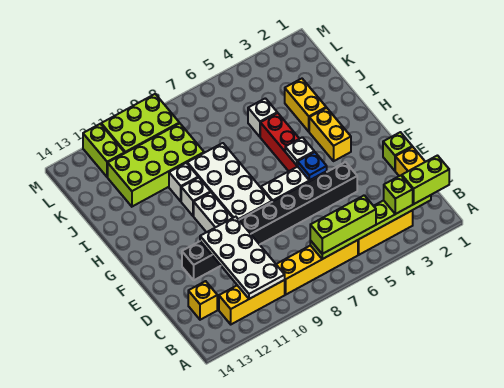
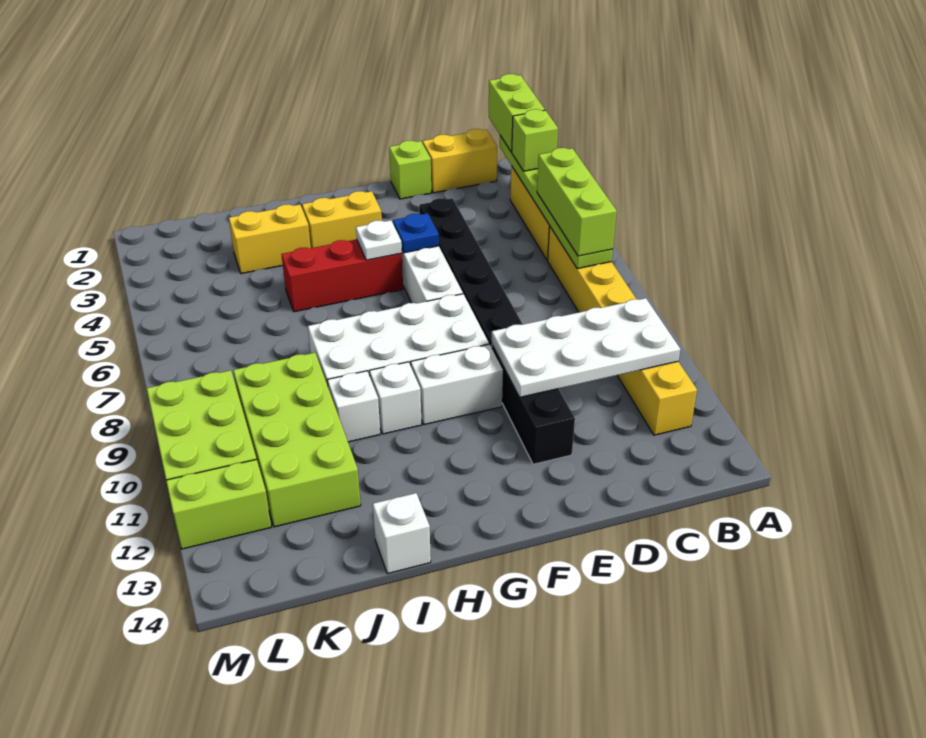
yellow brick C13 level 1 -> none
white brick J5 level 1 -> white brick I14 level 1

